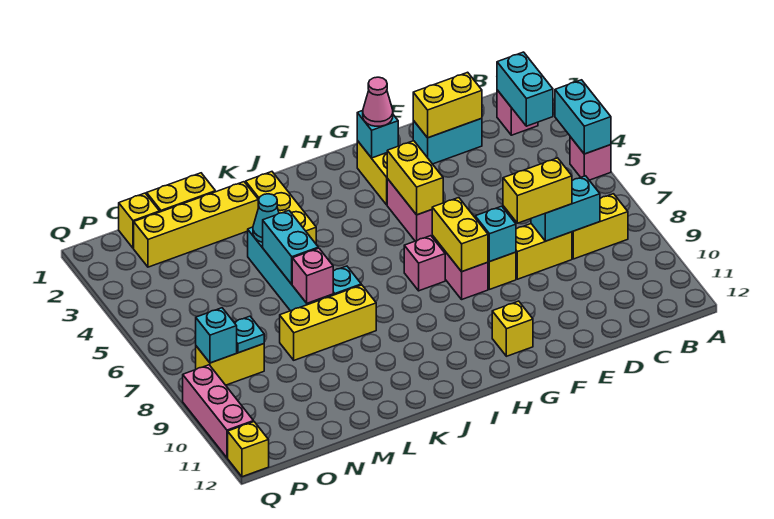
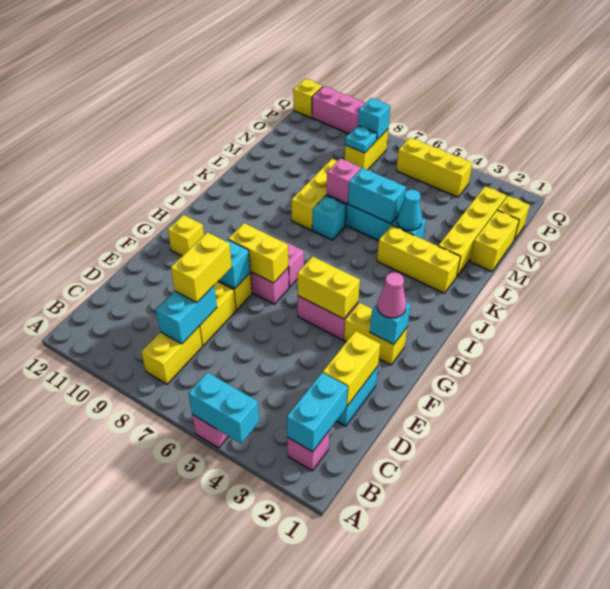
cyan brick B2:B3 level 2 -> cyan brick B2:C2 level 2
none -> yellow brick P4:P6 level 1

